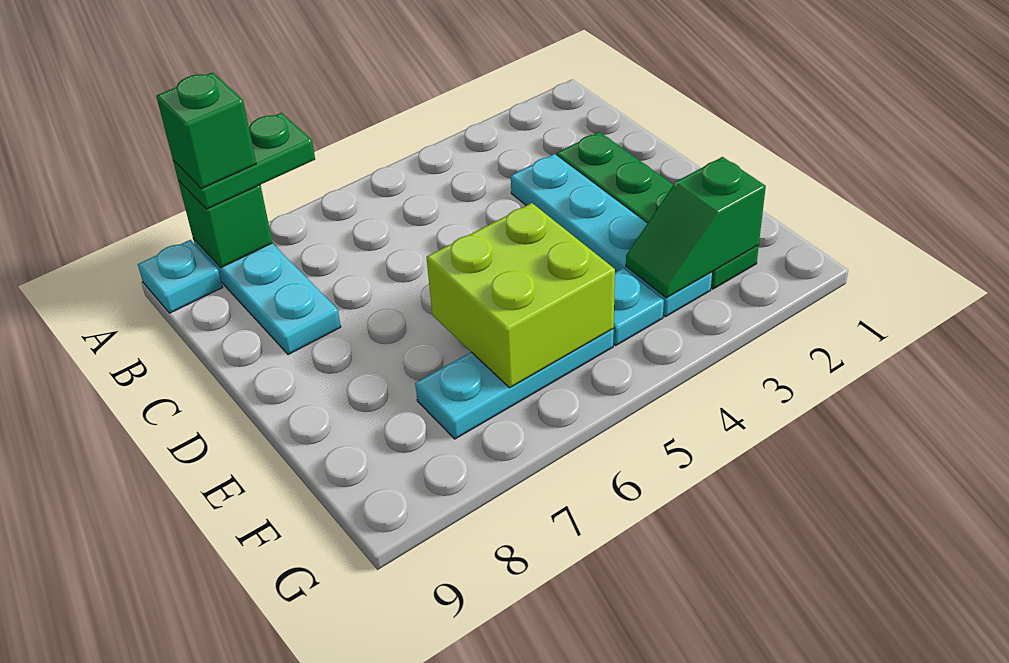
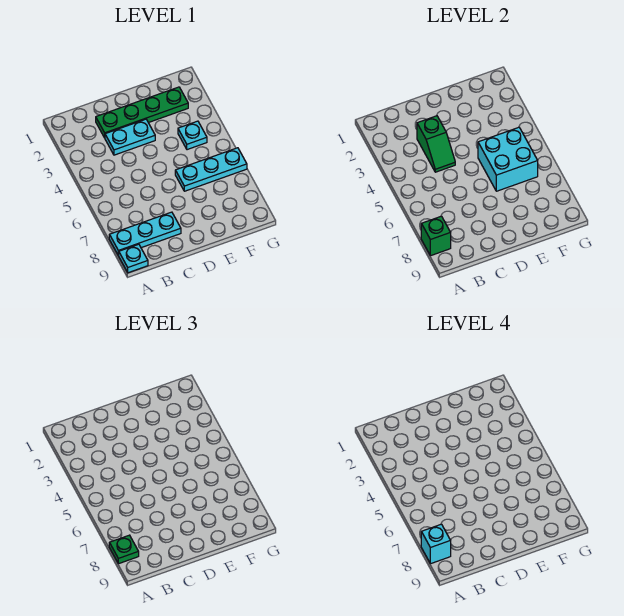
green plate A7:A8 level 3 -> green plate A8 level 3
green brick A8 level 4 -> cyan brick A8 level 4
cyan plate C3:F3 level 1 -> cyan plate C3:D3 level 1
lime brick E5:F6 level 2 -> cyan brick E5:F6 level 2
green slope F2:F3 level 2 top 2 -> green slope C3:C4 level 2 top 3
cyan plate F5:F7 level 1 -> cyan plate E6:G6 level 1

